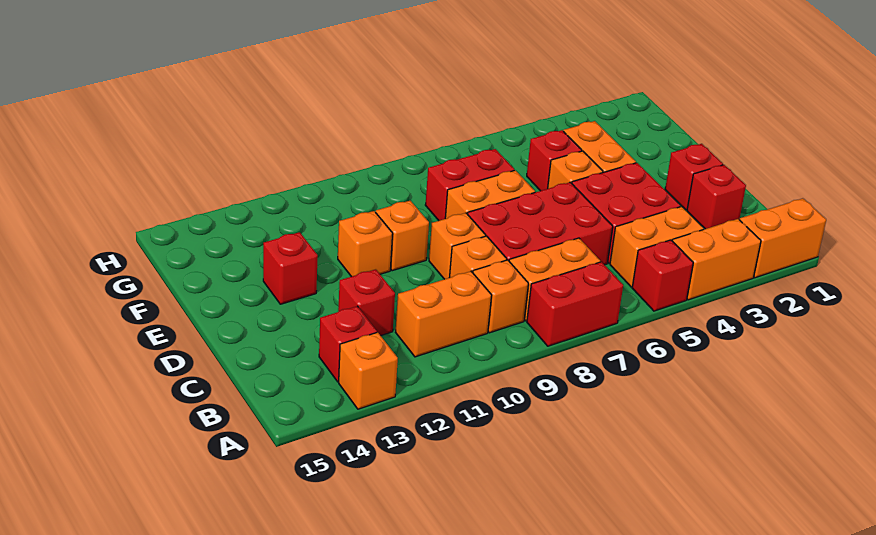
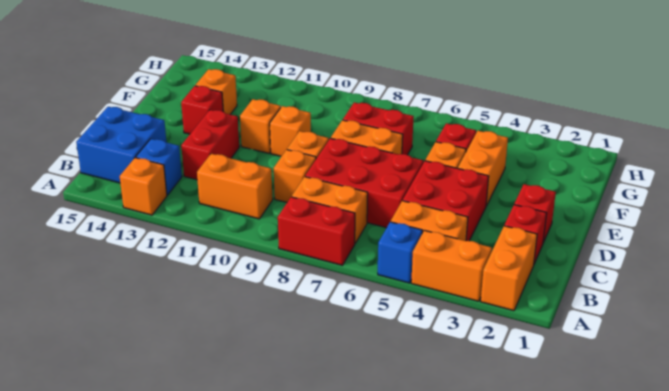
orange brick A1:A2 level 1 -> orange brick A2:B2 level 1
red brick A5 level 1 -> blue brick A5 level 1
orange brick B9 level 1 -> orange brick F13 level 1
red brick B13 level 1 -> blue brick B13 level 1
none -> blue brick B14:C15 level 1
red brick C12 level 1 -> red brick C12:D12 level 1

